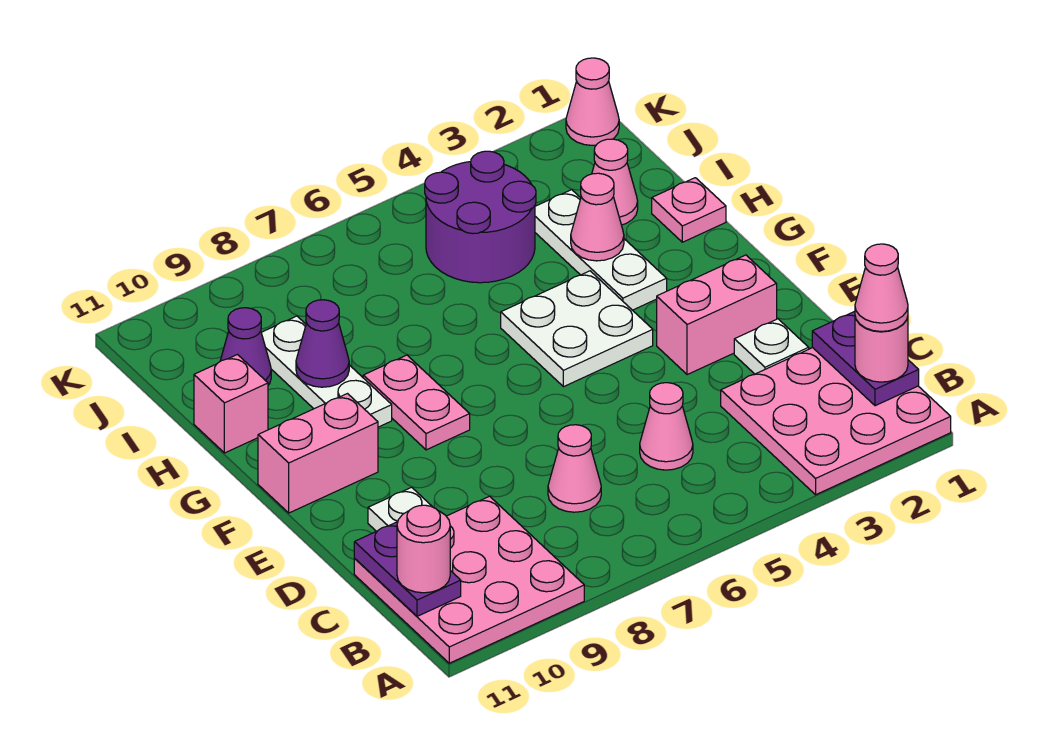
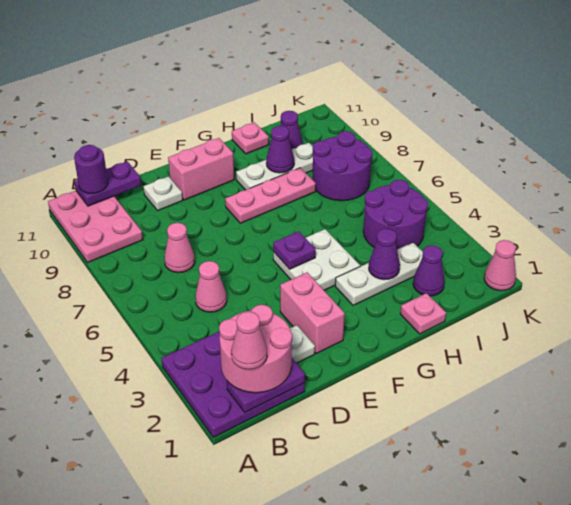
pink plate A1:C3 level 1 -> purple plate A1:C3 level 1
pink plate A9:C11 level 1 -> pink plate A9:B11 level 1
pink round brick B1 level 3 -> pink round brick B1:C2 level 3
pink round brick B11 level 3 -> purple round brick B11 level 3
none -> purple plate F5 level 2
pink plate F8:G8 level 1 -> pink plate F8:H8 level 1
pink brick F10:F11 level 1 -> pink brick E10:F10 level 1
pink cone H3 level 2 -> purple cone H3 level 2
pink brick H11 level 1 -> pink plate H11 level 1
pink cone I2 level 1 -> purple cone I2 level 1
none -> purple round brick I7:J8 level 1

